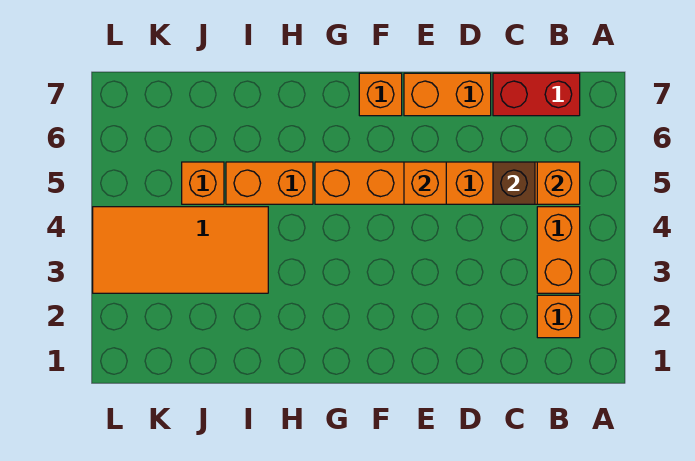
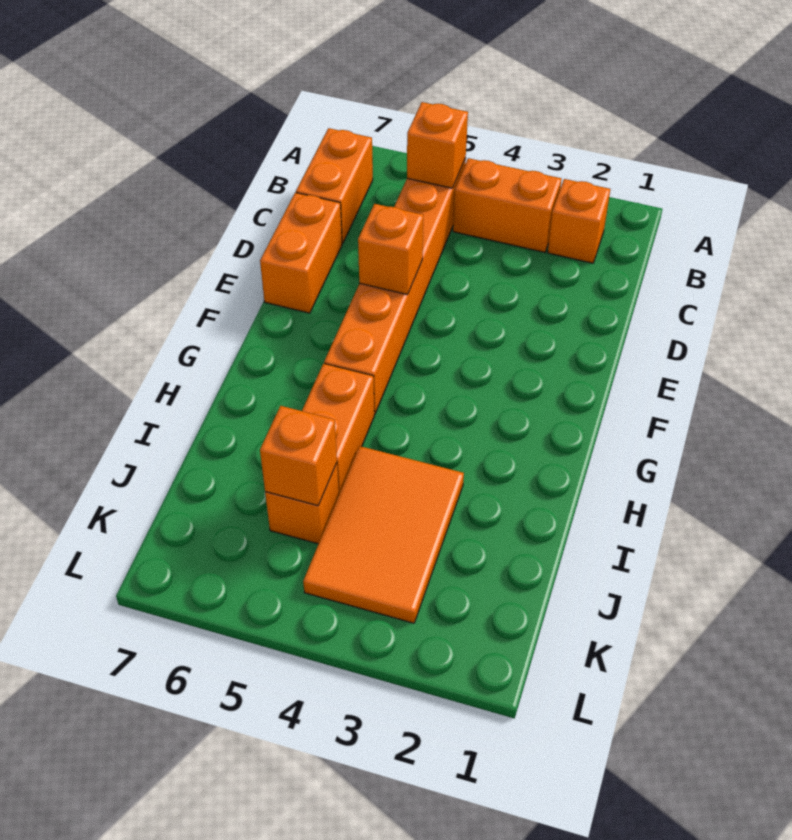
red brick B7:C7 level 1 -> orange brick B7:C7 level 1
brown brick C5 level 2 -> none
orange brick F7 level 1 -> orange brick J5 level 2
orange tile I3:L4 level 1 -> orange tile I3:K4 level 1

